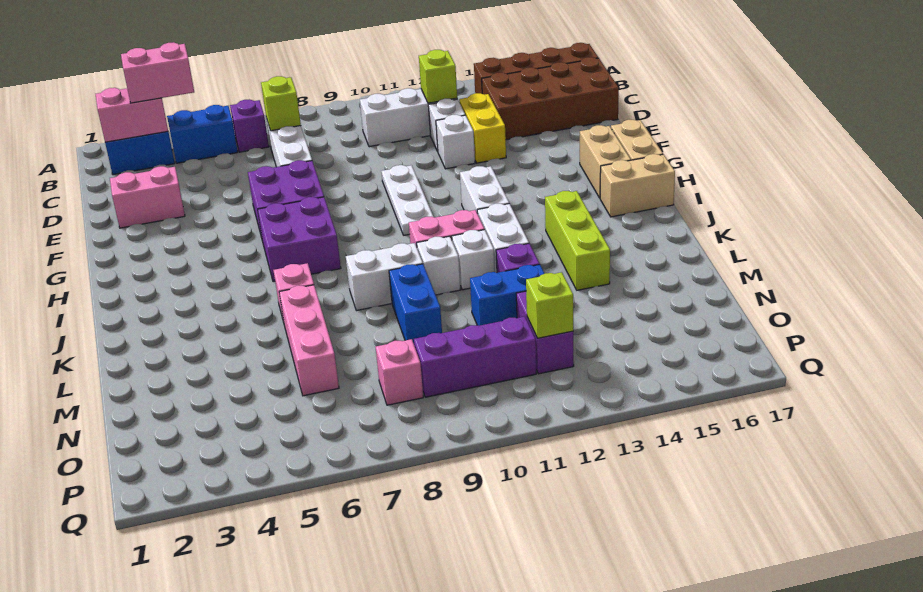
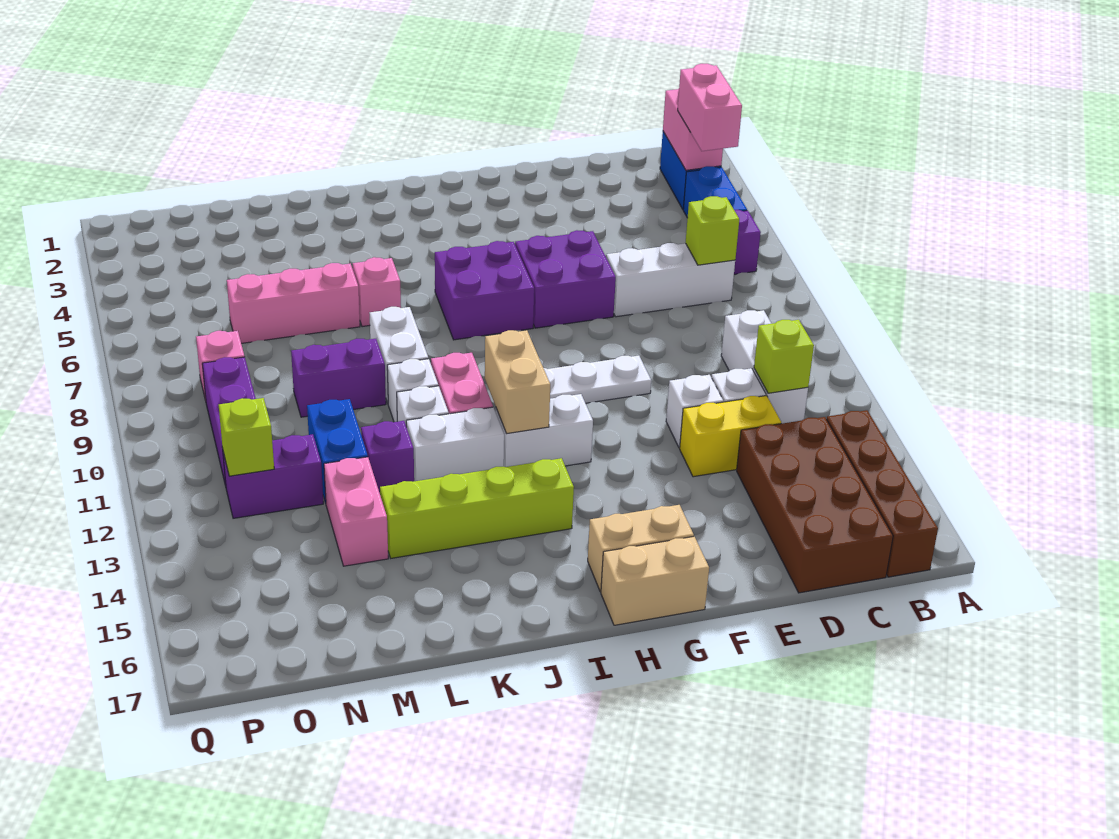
pink brick E2:E3 level 1 -> pink brick M13:M14 level 1
tan brick I16:I17 level 1 -> tan brick I11:I12 level 2
lime brick J14:L14 level 1 -> lime brick I14:L14 level 1
blue brick L9:M9 level 1 -> purple brick L9:M9 level 1

